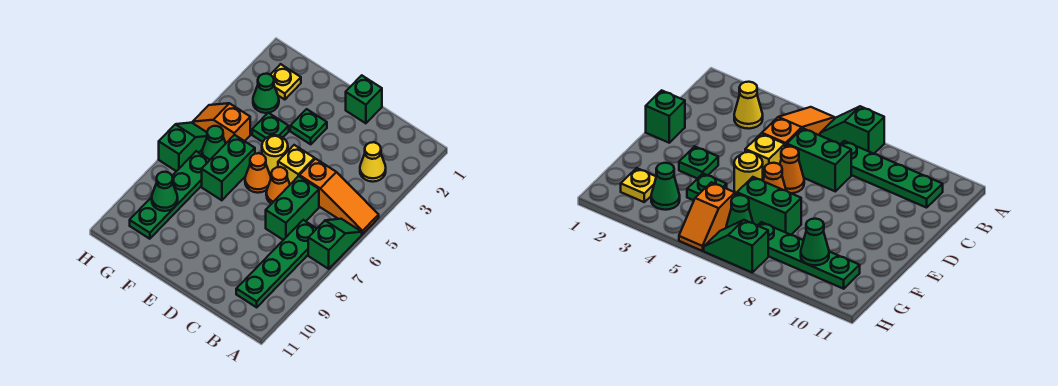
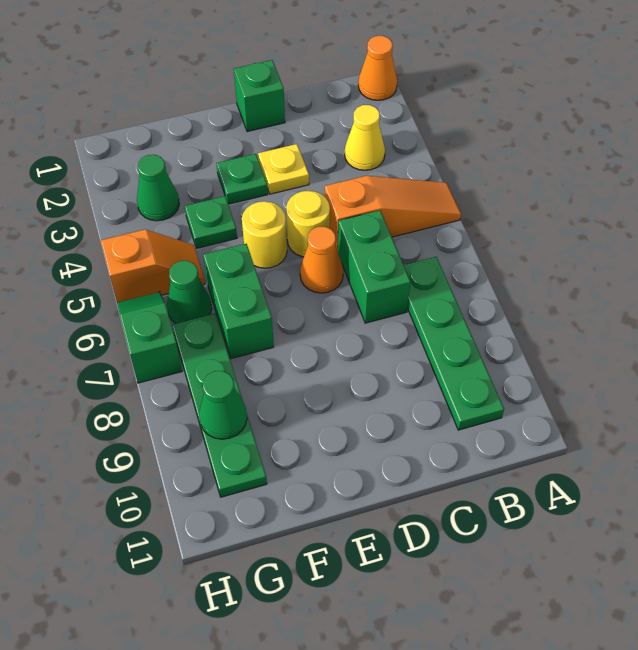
green slope A6:A7 level 1 top 7 -> none
yellow brick D5 level 1 -> yellow round brick D5 level 1
orange cone E6 level 1 -> orange cone A1 level 1
yellow plate G2 level 1 -> yellow plate D3 level 1
orange slope G5:H5 level 1 top G -> orange slope G5:H5 level 1 top H

